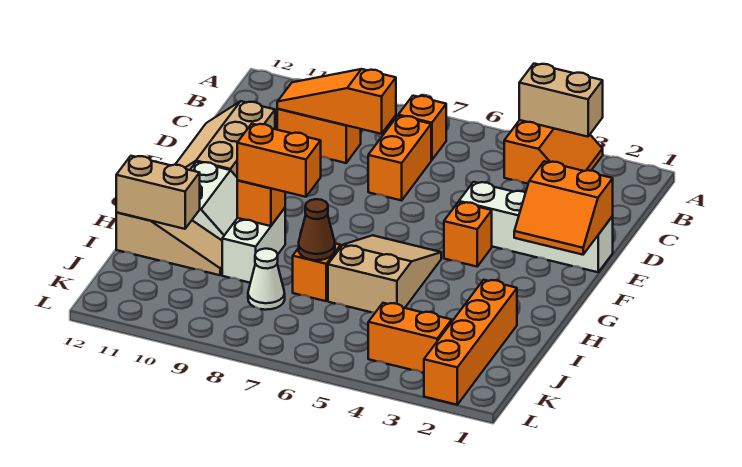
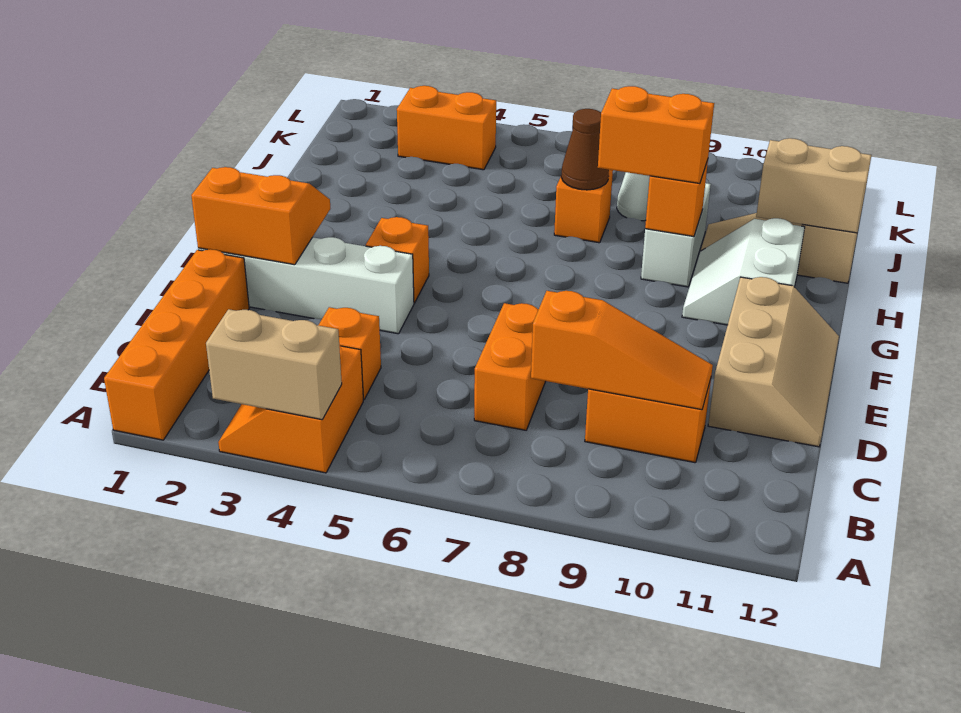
orange brick B7 level 1 -> orange brick C4 level 1
tan slope G5:I6 level 1 top I -> none
orange brick I2:L2 level 1 -> orange brick A1:D1 level 1

